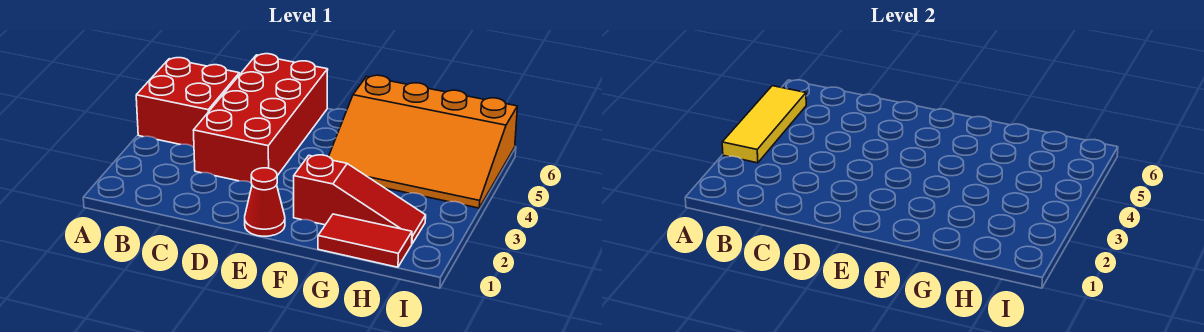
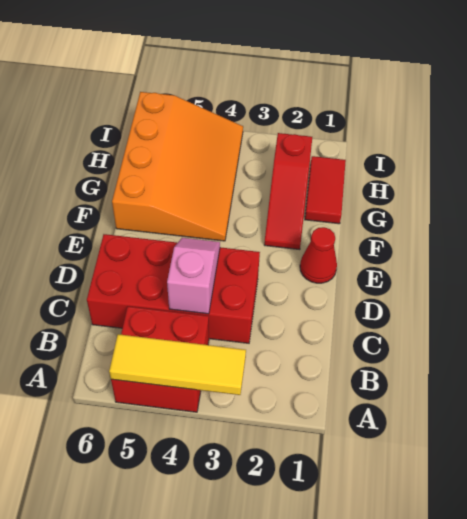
none -> pink slope C4:D4 level 2 top C
red slope F2:H2 level 1 top F -> red slope F2:H2 level 1 top H

